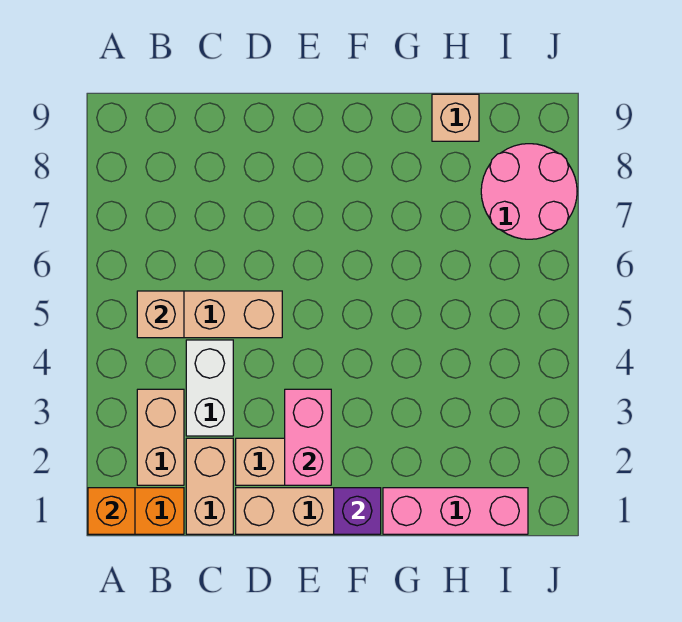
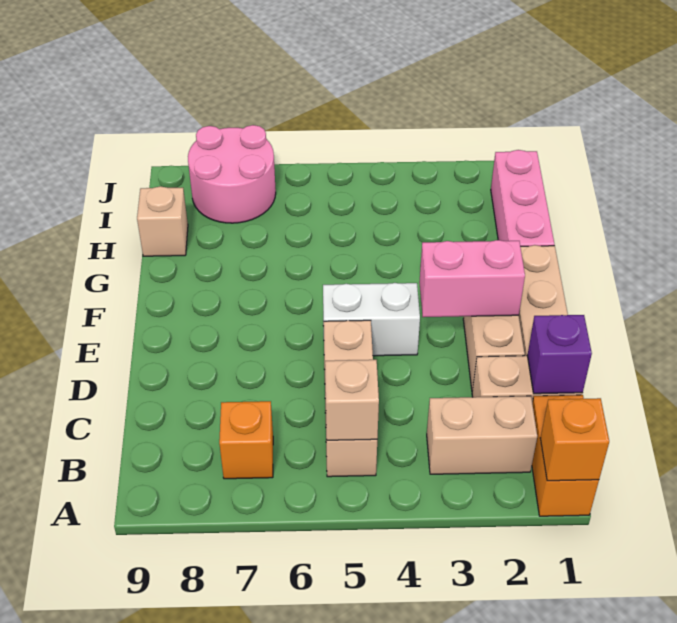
none -> orange brick B7 level 1
white brick C3:C4 level 1 -> white brick E4:E5 level 1
purple brick F1 level 2 -> purple brick C1 level 2

